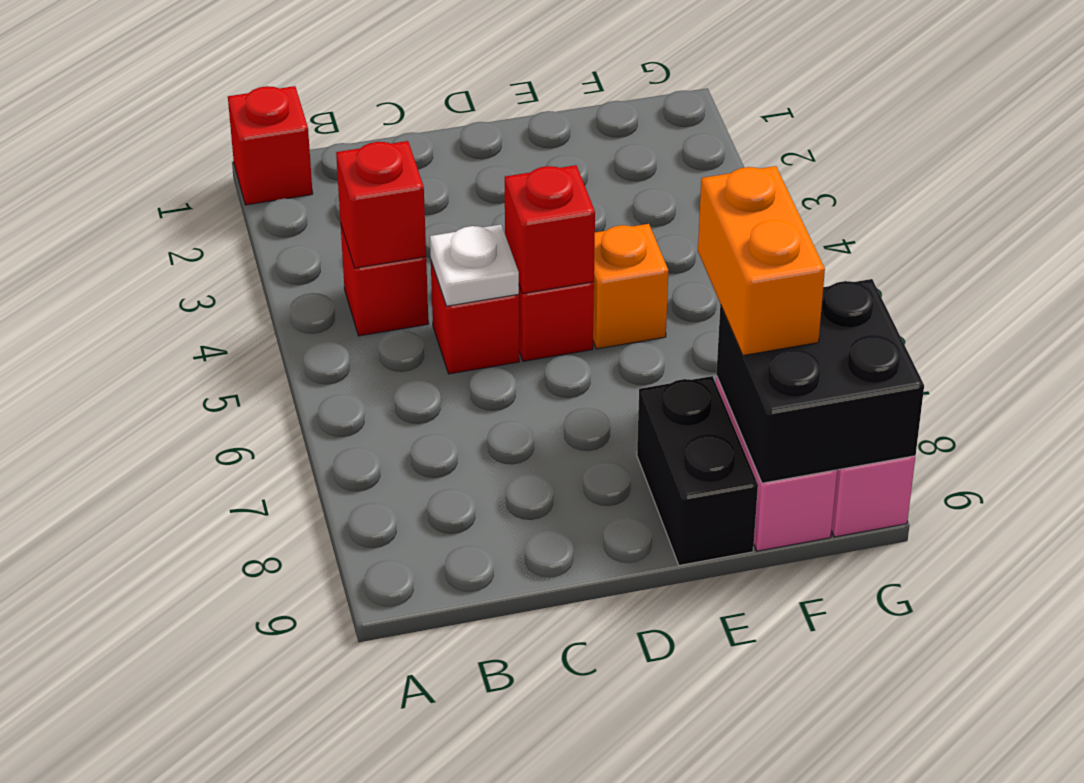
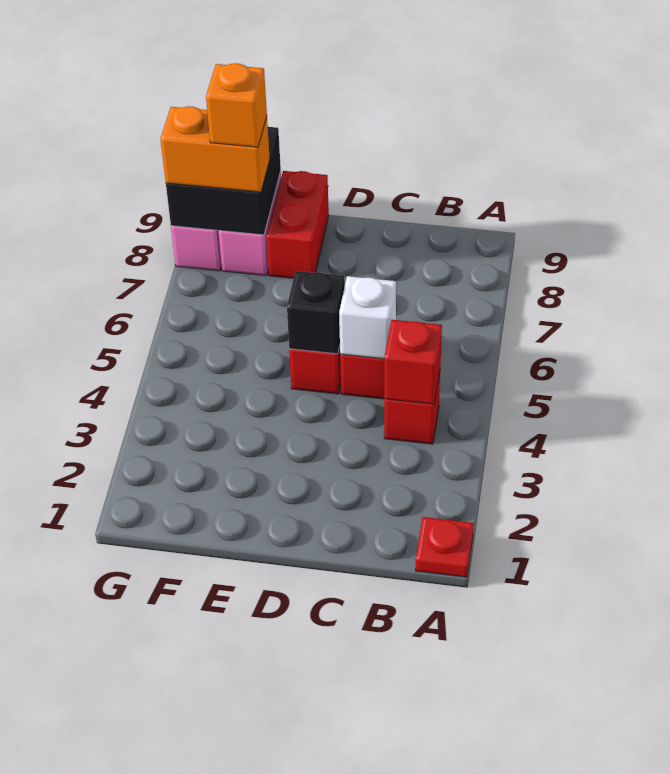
red brick A1 level 1 -> red plate A1 level 1
white plate C5 level 2 -> white brick C5 level 2
red brick D5 level 2 -> black brick D5 level 2
orange brick E5 level 1 -> orange brick F8 level 4
black brick E8:E9 level 1 -> red brick E8:E9 level 1
orange brick F7:F8 level 3 -> orange brick F8:G8 level 3

